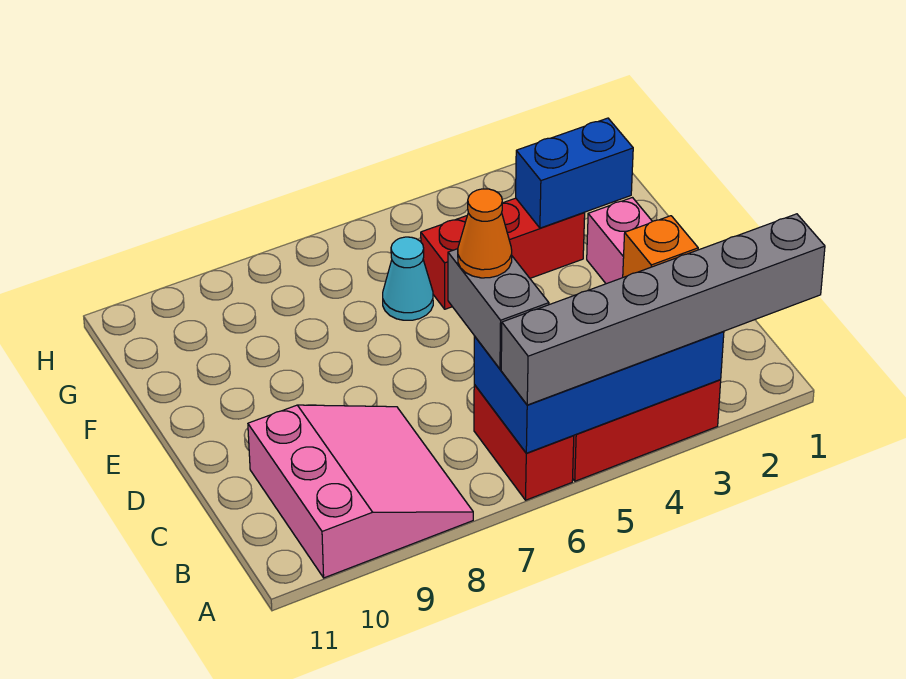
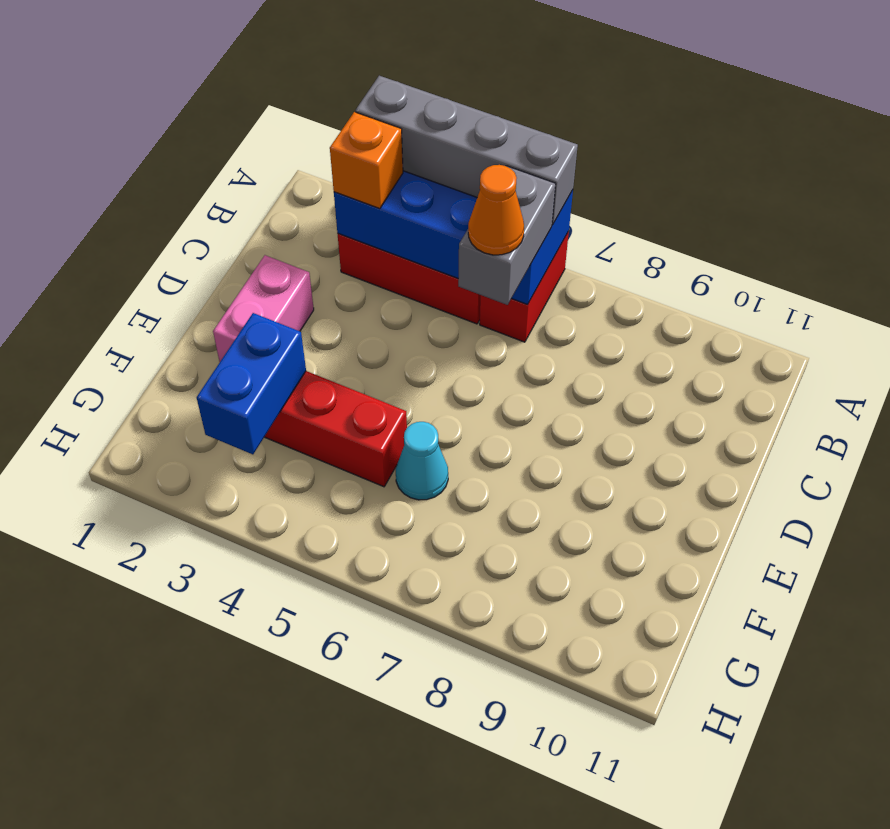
grey brick A1:A6 level 3 -> grey brick A3:A6 level 3
pink slope A8:C10 level 1 top 10 -> none
blue brick F2:F3 level 2 -> blue brick F3:G3 level 2

